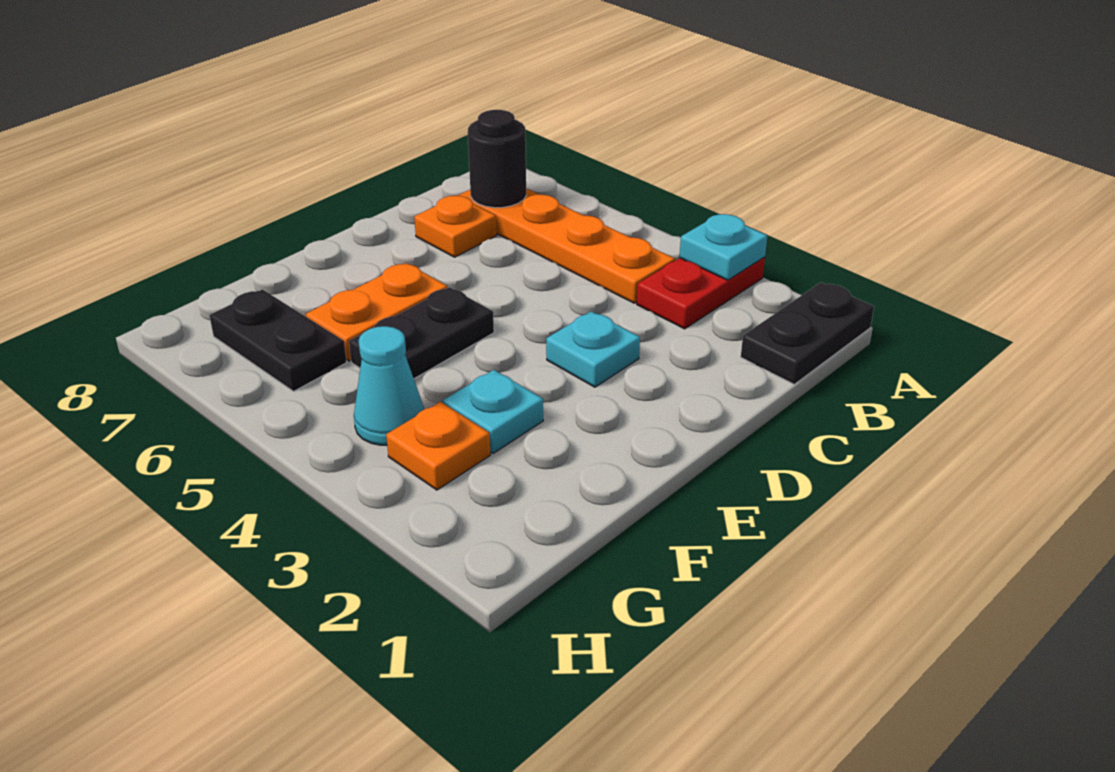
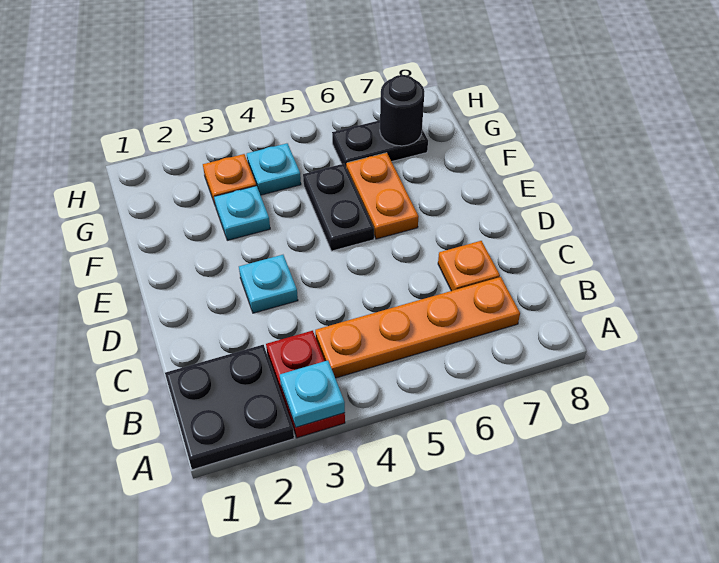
black plate A1:B1 level 1 -> black plate A1:B2 level 1
black round brick B7 level 2 -> black round brick G7 level 2
cyan cone G4 level 1 -> cyan plate G4 level 1

